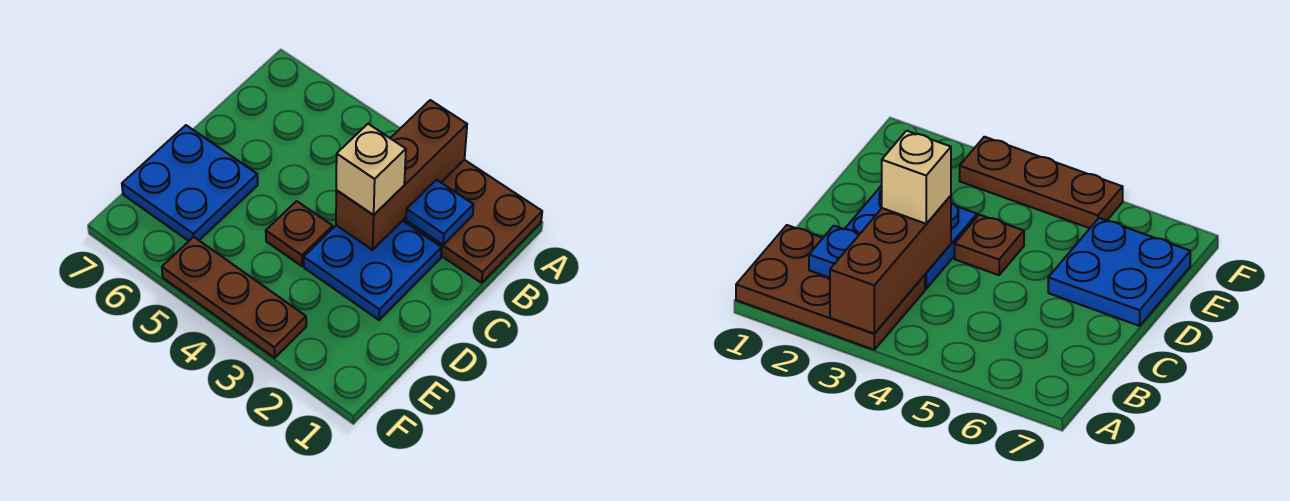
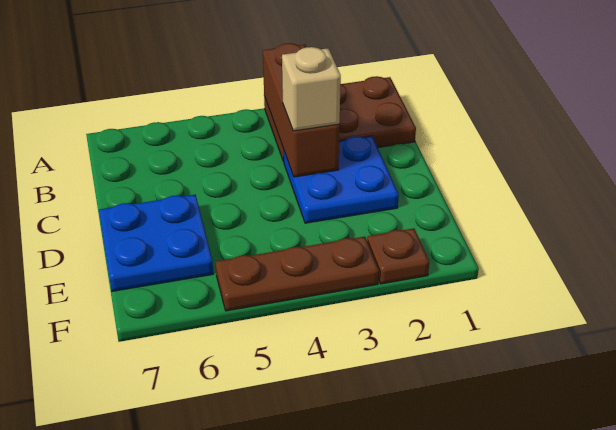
blue plate B2 level 2 -> none
brown plate D4 level 1 -> brown plate F2 level 1

